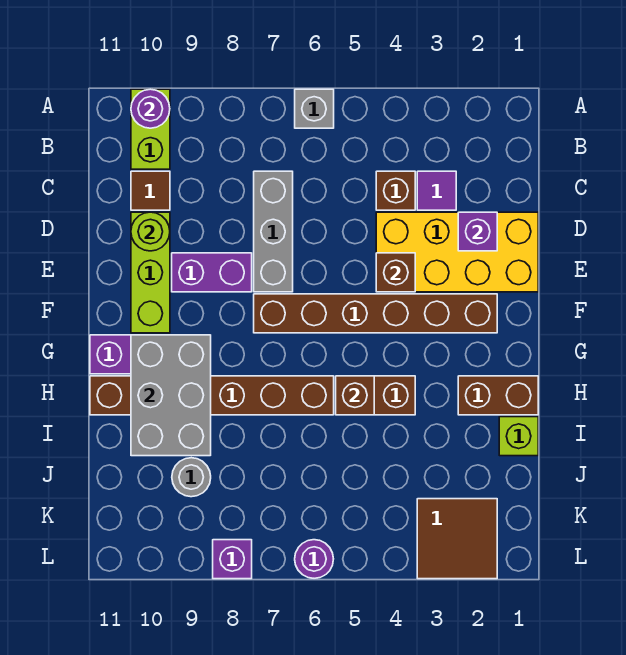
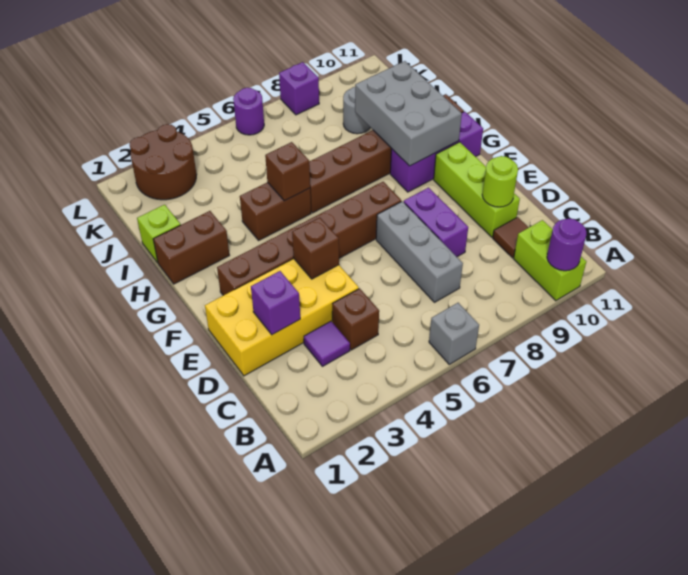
purple brick E8:E9 level 1 -> purple brick D8:E8 level 1
brown tile K2:L3 level 1 -> brown round brick K2:L3 level 1

